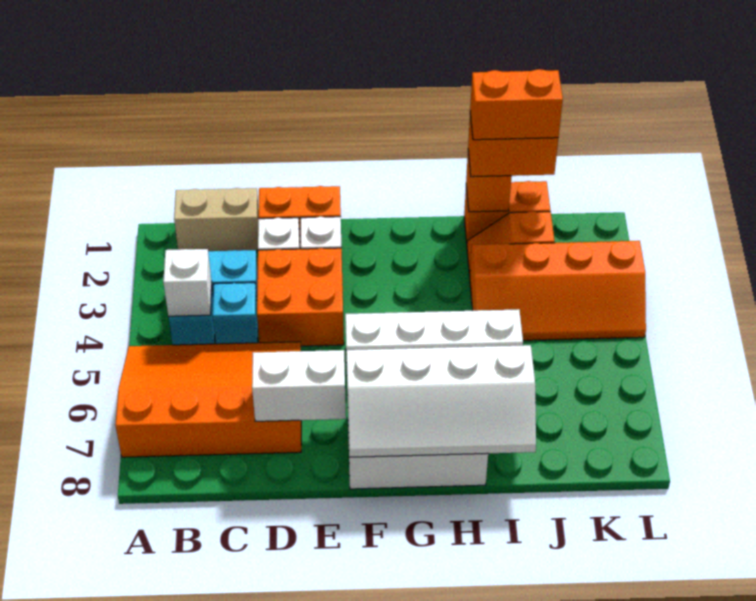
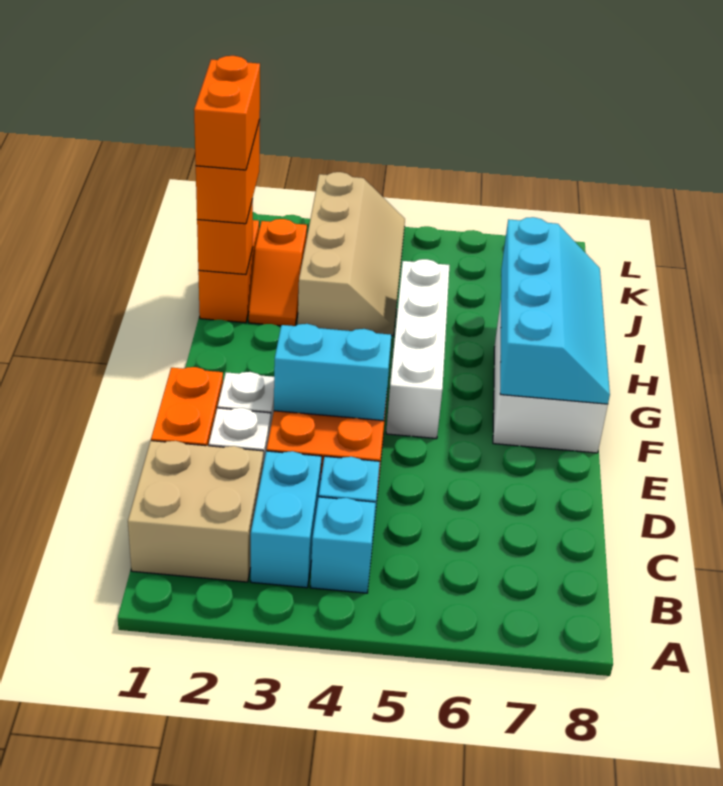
orange slope A5:D7 level 1 top 7 -> none
tan brick B1:C1 level 1 -> tan brick B1:C2 level 1
white brick B4 level 2 -> none
white brick D7:E7 level 2 -> none
none -> cyan brick E3:E4 level 2
white slope F7:I8 level 2 top 7 -> cyan slope F7:I8 level 2 top 7
orange slope I3:L4 level 1 top 3 -> tan slope I3:L4 level 1 top 3

